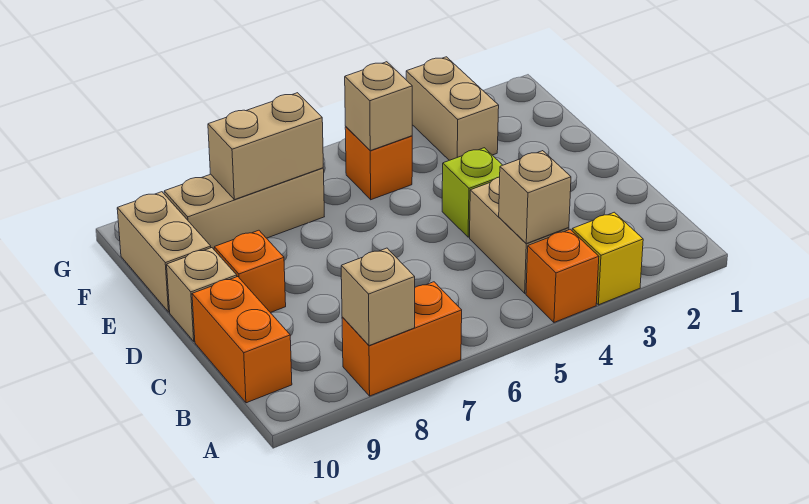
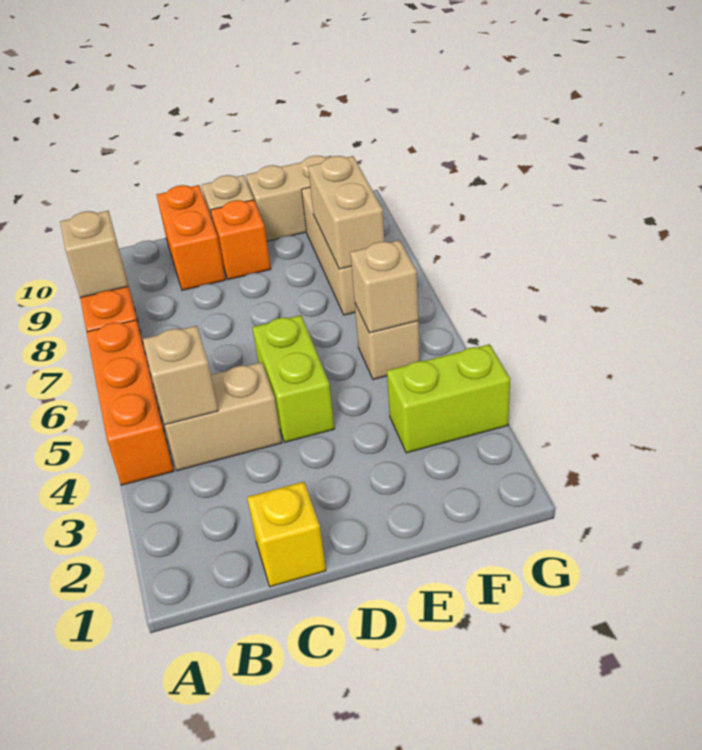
yellow brick A3 level 1 -> yellow brick C1 level 1
orange brick A4 level 1 -> orange brick A4:A6 level 1
orange brick B10:C10 level 1 -> orange brick C9:C10 level 1
lime brick D4 level 1 -> lime brick D4:D5 level 1
tan brick F3:G3 level 1 -> lime brick F3:G3 level 1
orange brick F5 level 1 -> tan brick F5 level 1

